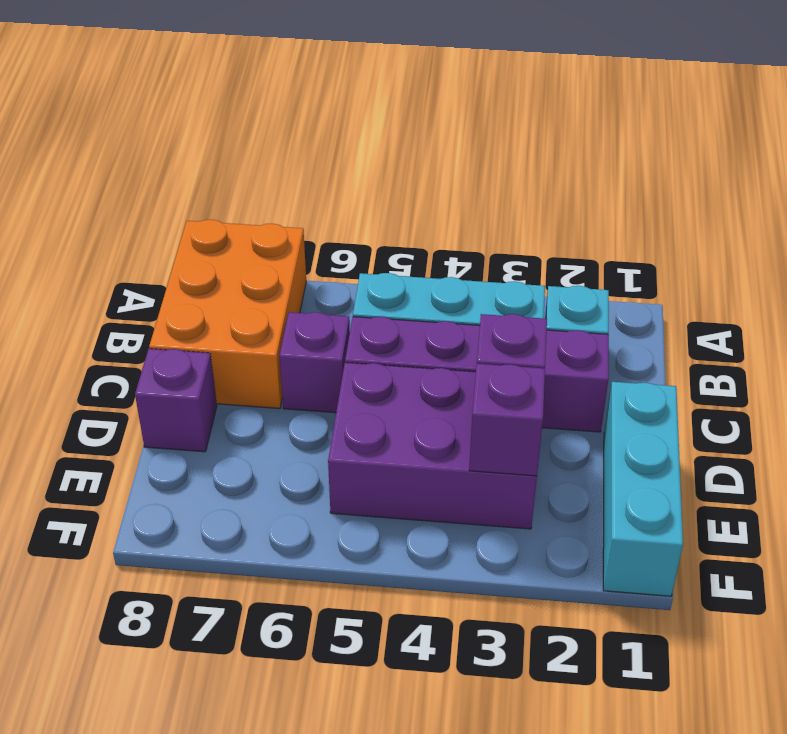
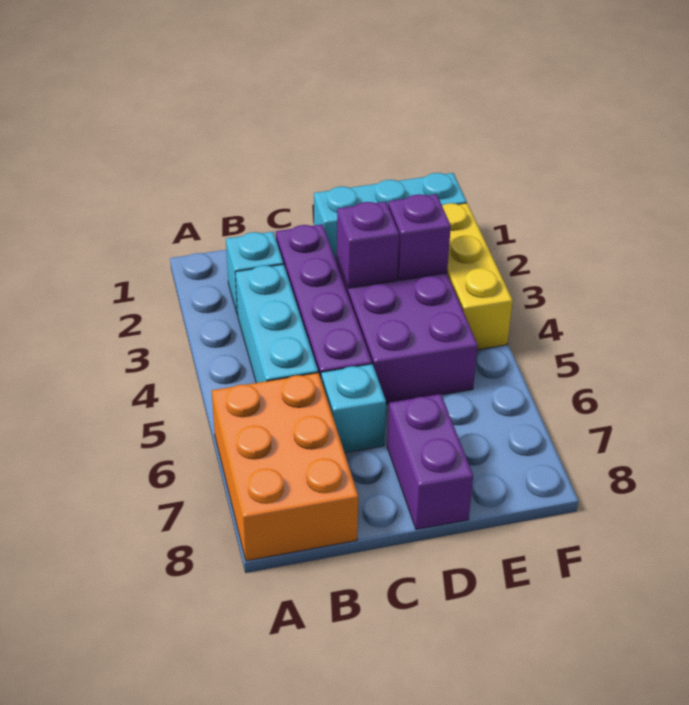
orange brick A7:C8 level 1 -> orange brick A6:B8 level 1
purple brick C6 level 1 -> cyan brick C6 level 1
purple brick D8 level 1 -> purple brick D7:D8 level 1
none -> yellow brick F2:F4 level 1

